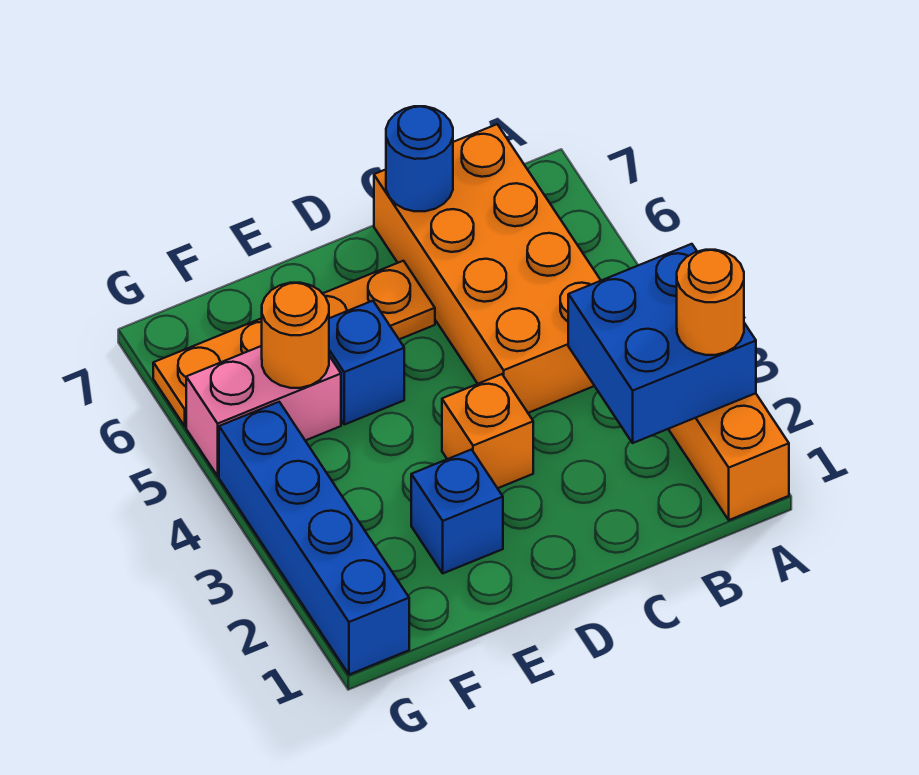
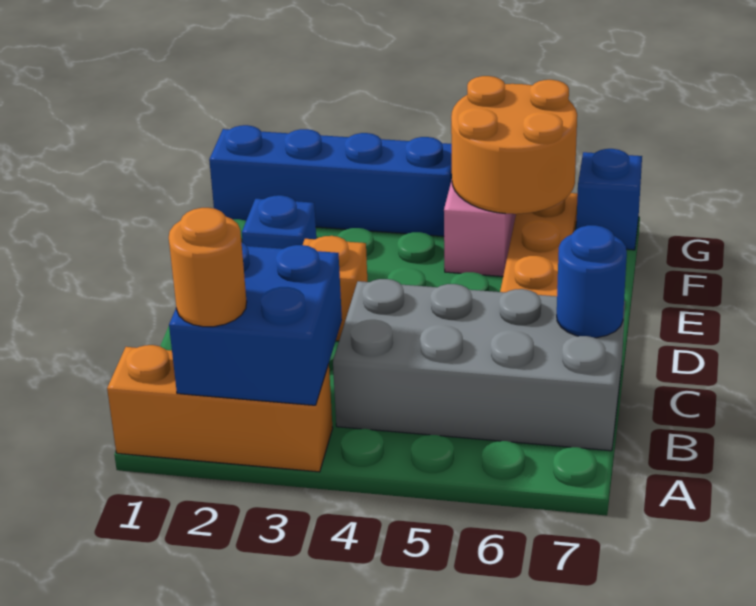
orange brick B4:C7 level 1 -> grey brick B4:C7 level 1
blue brick E5 level 1 -> blue brick G7 level 1
orange round brick F5 level 2 -> orange round brick F5:G6 level 2

